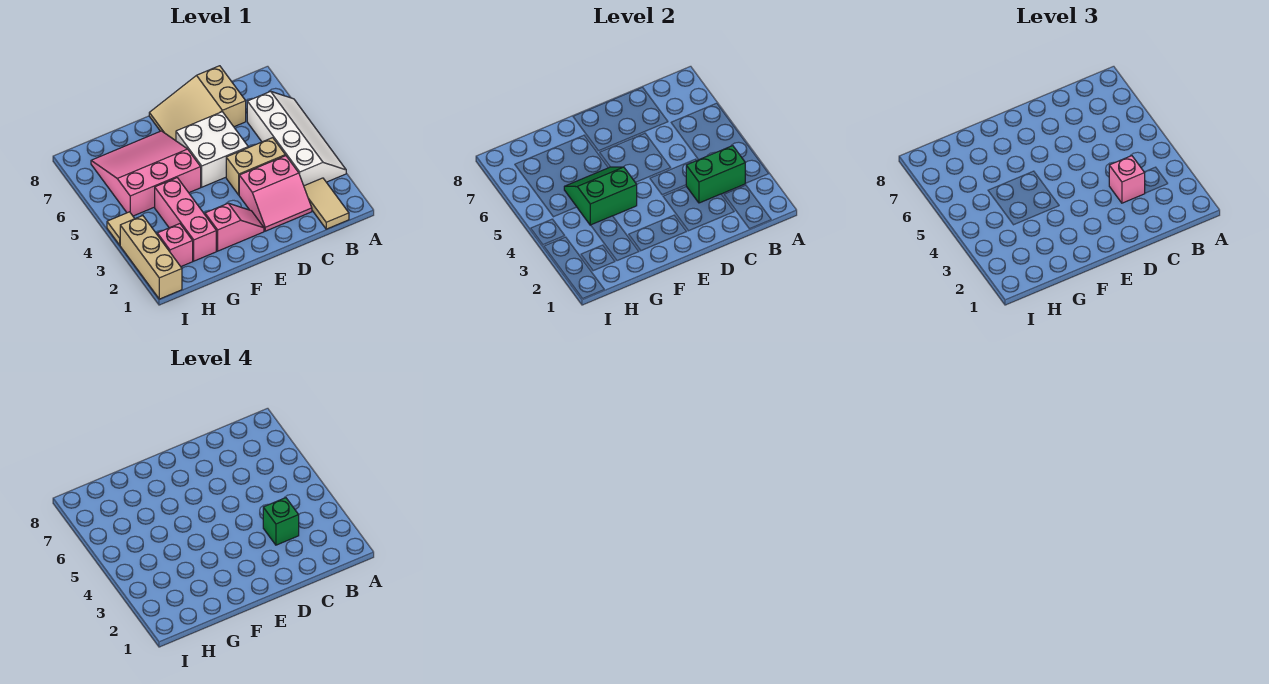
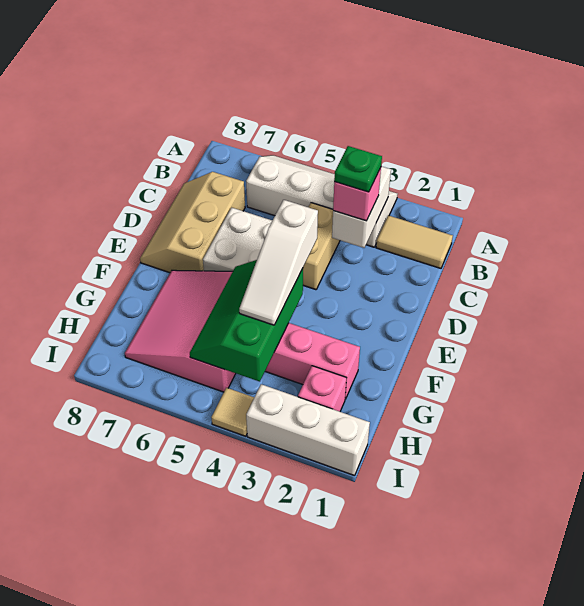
green brick B3:C3 level 2 -> white brick B3:C3 level 2
pink slope C2:D3 level 1 top 3 -> none
green brick C3 level 4 -> green plate C3 level 4
tan slope C7:E8 level 1 top C -> tan slope C7:E8 level 1 top 7
pink slope E2:F2 level 1 top F -> none
none -> white slope E4:G4 level 3 top E
green slope F4:G5 level 2 top 4 -> green slope F4:H5 level 2 top 4
tan brick I1:I3 level 1 -> white brick I1:I3 level 1

